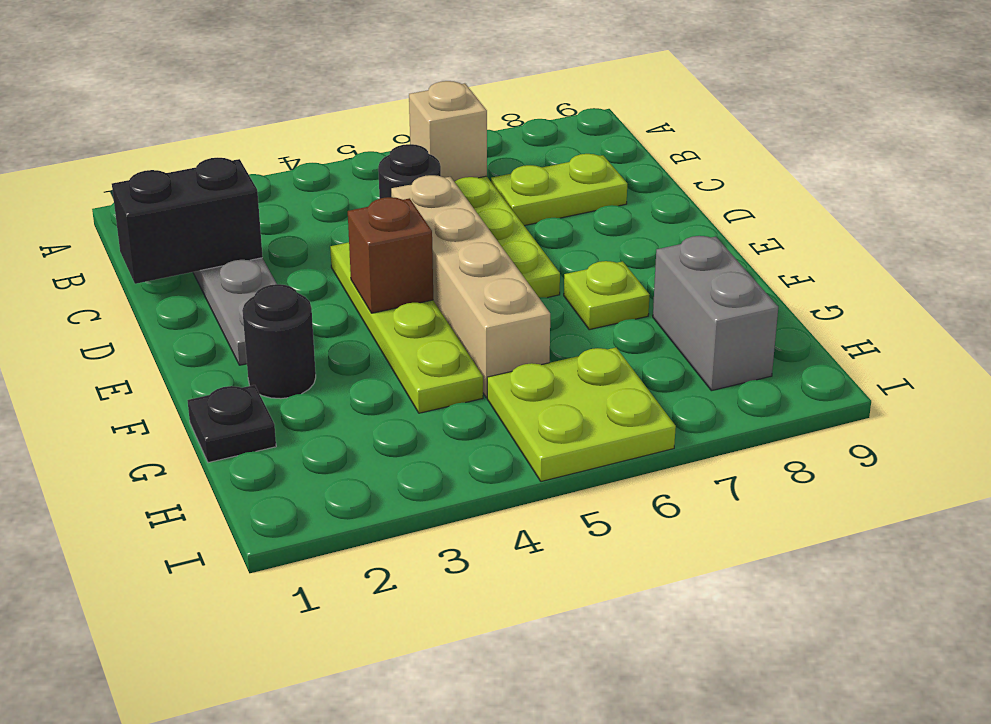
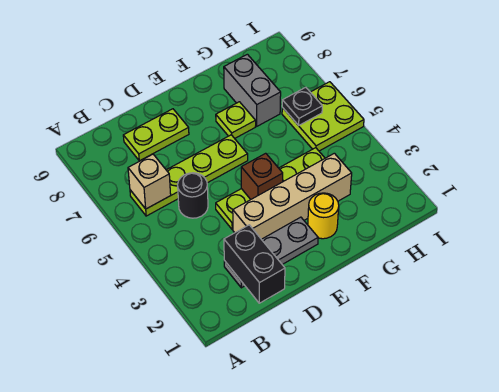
lime plate C7:C8 level 1 -> lime plate C8:D8 level 1
tan brick D5:G5 level 1 -> tan brick D3:G3 level 1
black round brick F2 level 1 -> yellow round brick F2 level 1
black plate G1 level 1 -> black plate H6 level 2
grey brick G8:H8 level 1 -> grey brick G7:G8 level 1

